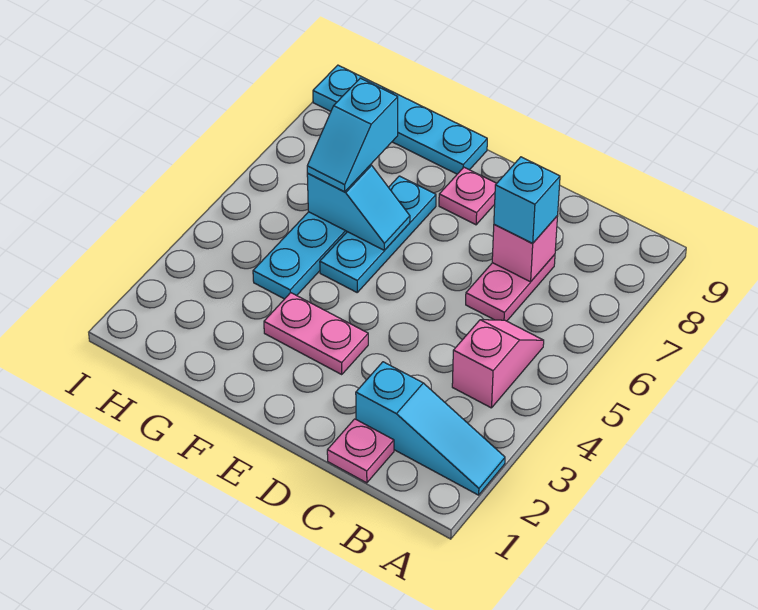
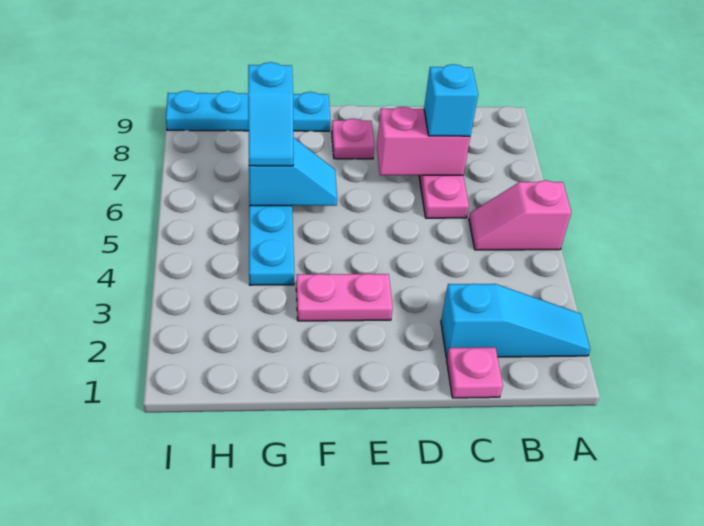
pink slope B4:B5 level 1 top 4 -> pink slope A5:B5 level 1 top A
pink brick C7 level 2 -> pink brick C7:D7 level 2
cyan plate F5:F7 level 1 -> none

